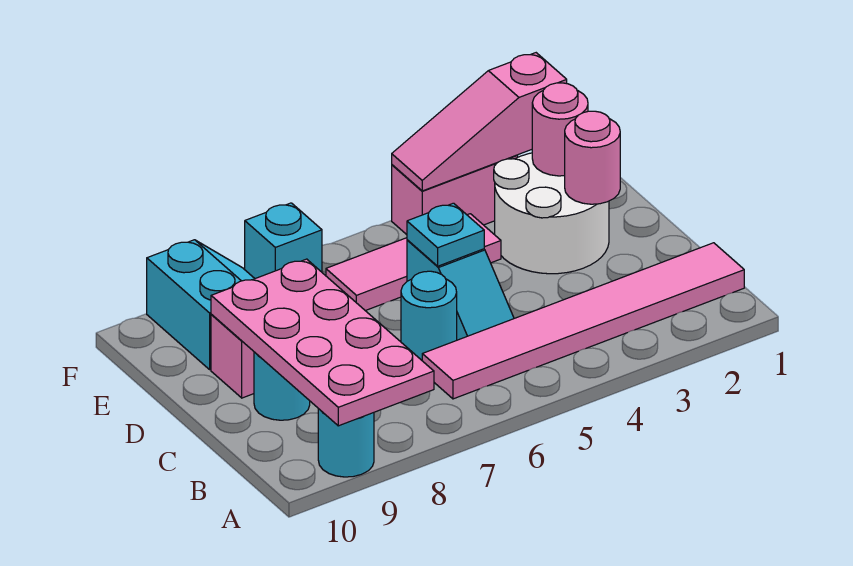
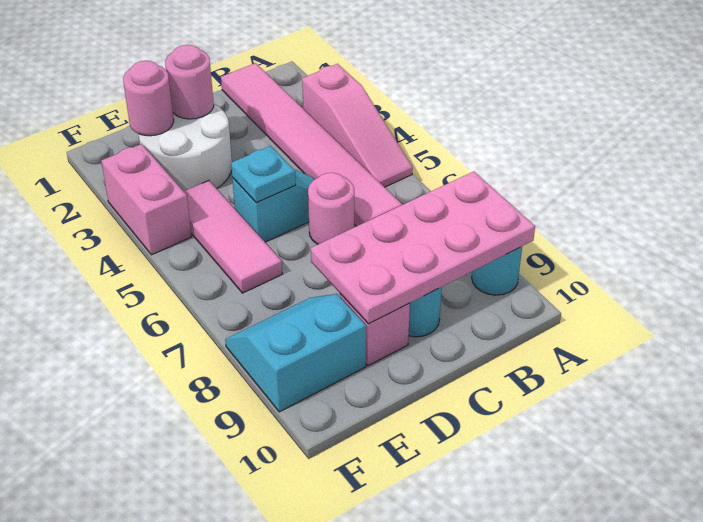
cyan round brick C6 level 1 -> pink round brick C6 level 1
pink slope F2:F4 level 2 top 2 -> pink slope A3:A5 level 1 top 3
cyan brick F7 level 1 -> none

